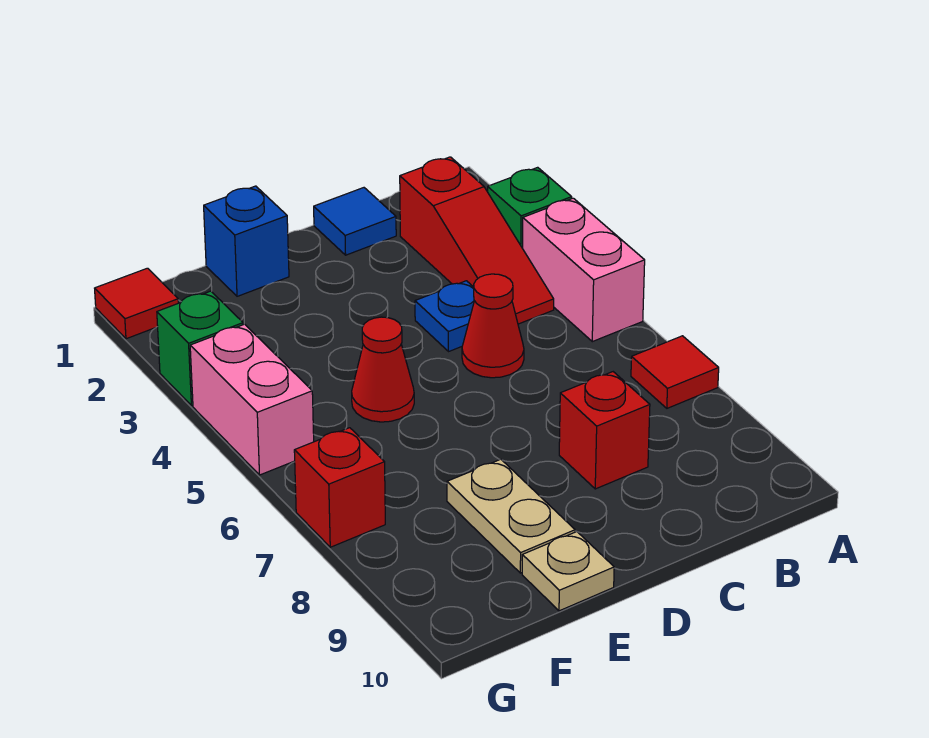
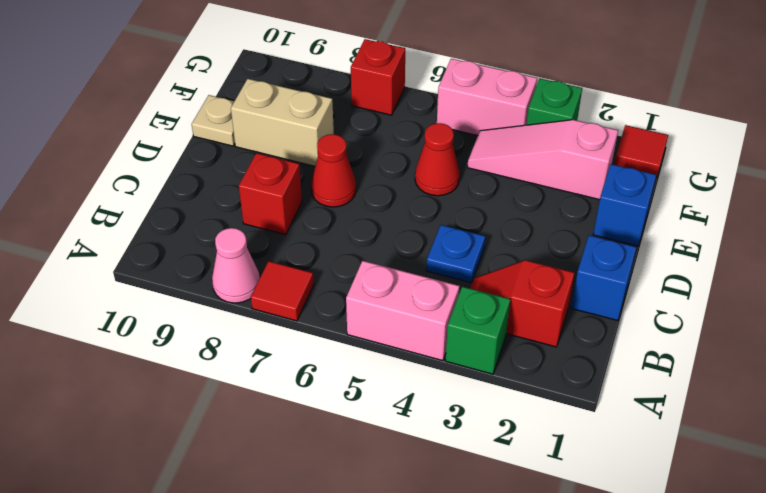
none -> pink cone A8 level 1
red slope B2:B4 level 1 top 2 -> red slope B2:B3 level 1 top 2
blue tile C1 level 1 -> blue brick C1 level 1
red cone C5 level 1 -> red cone D7 level 1
tan plate E8:E9 level 1 -> tan brick E8:E9 level 1
none -> pink slope F2:F4 level 1 top 2

